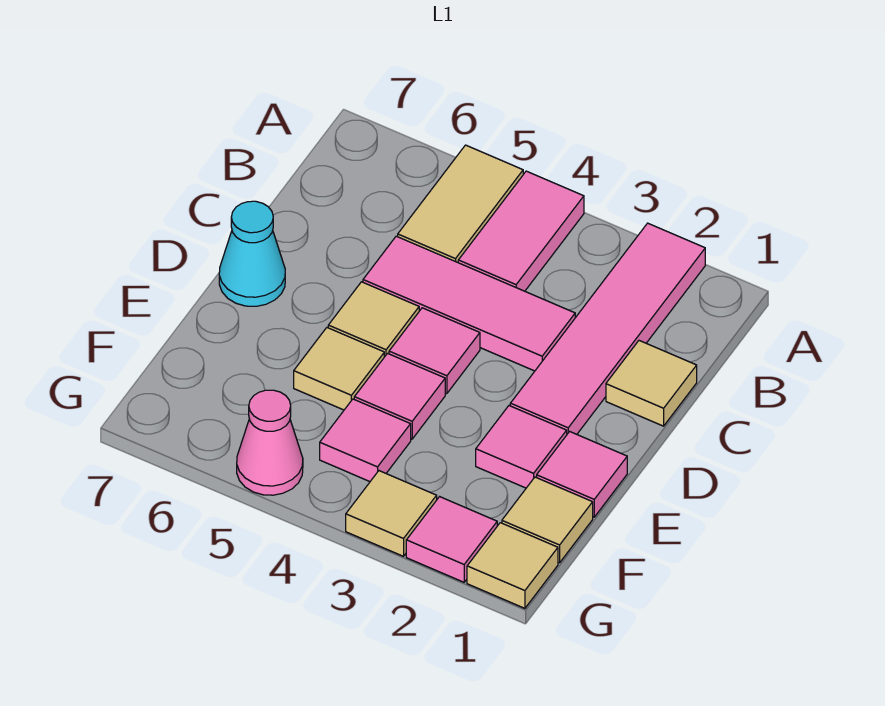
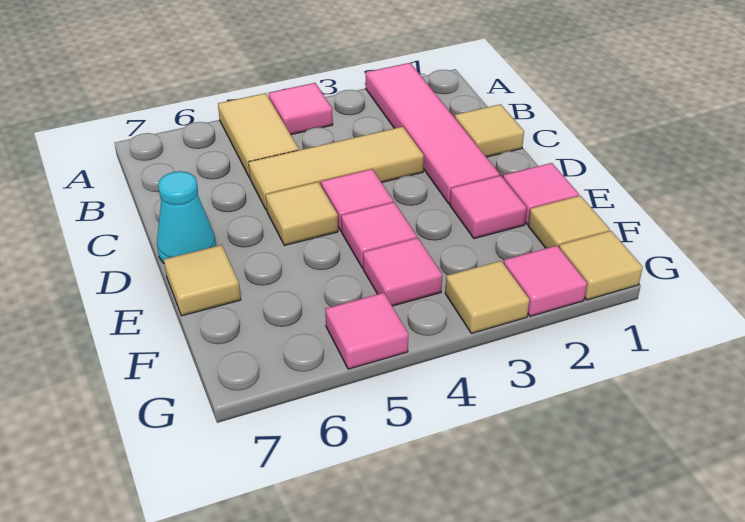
pink tile A4:B4 level 1 -> pink tile A4 level 1
pink tile C3:C5 level 1 -> tan tile C3:C5 level 1
tan tile E5 level 1 -> tan tile E7 level 1
pink cone G5 level 1 -> pink tile G5 level 1

